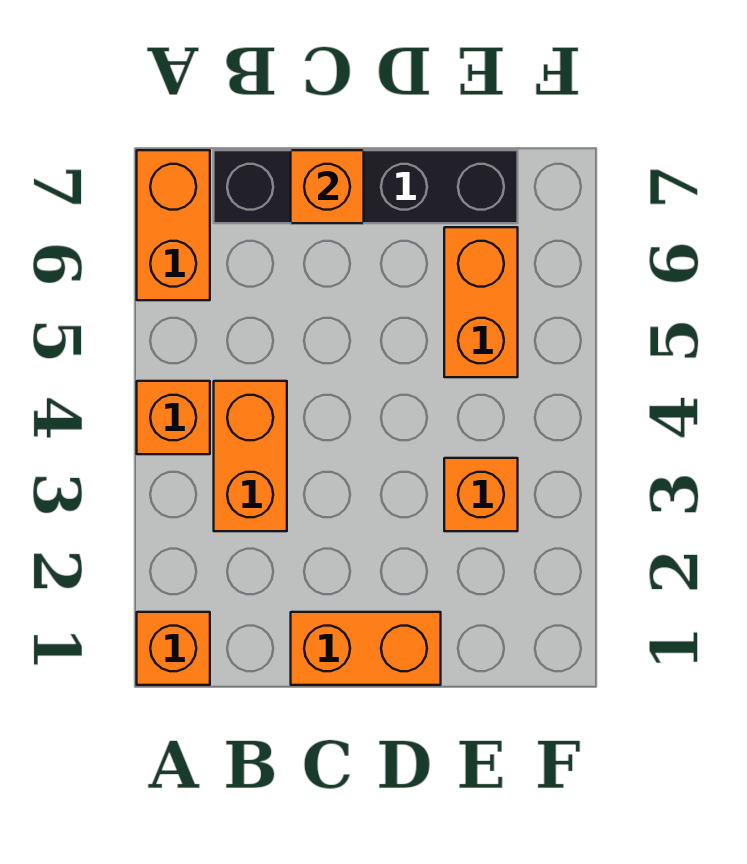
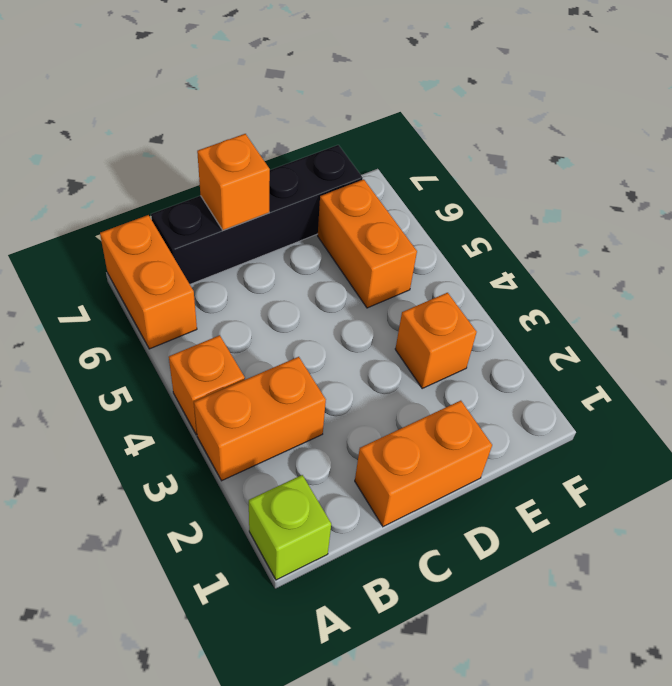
orange brick A1 level 1 -> lime brick A1 level 1
orange brick B3:B4 level 1 -> orange brick A3:B3 level 1

